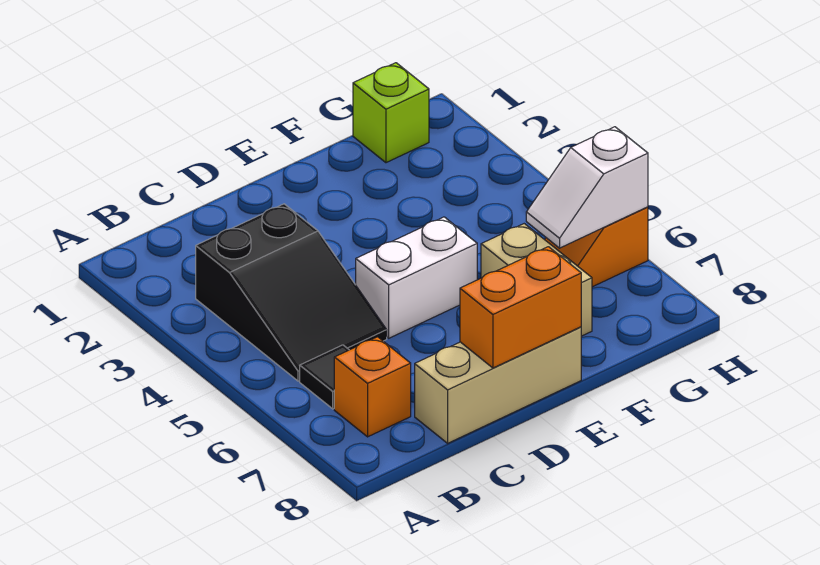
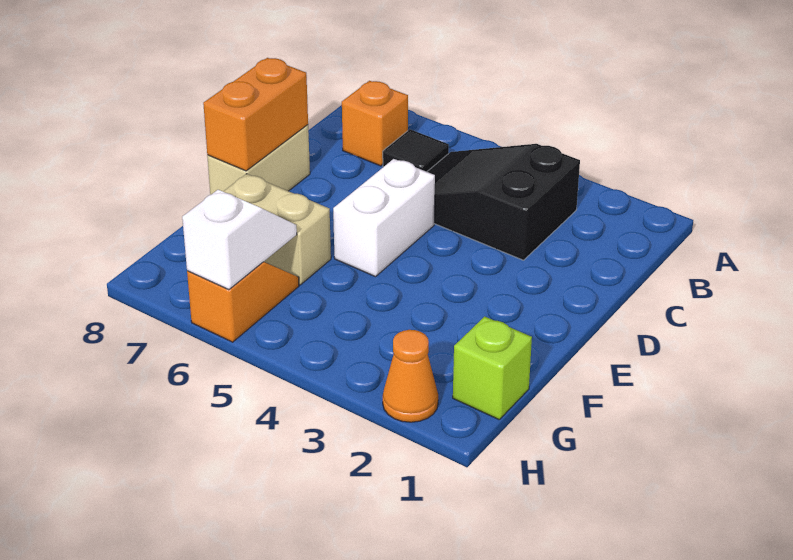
tan brick C8:E8 level 1 -> tan brick D8:E8 level 1
none -> orange cone H2 level 1

